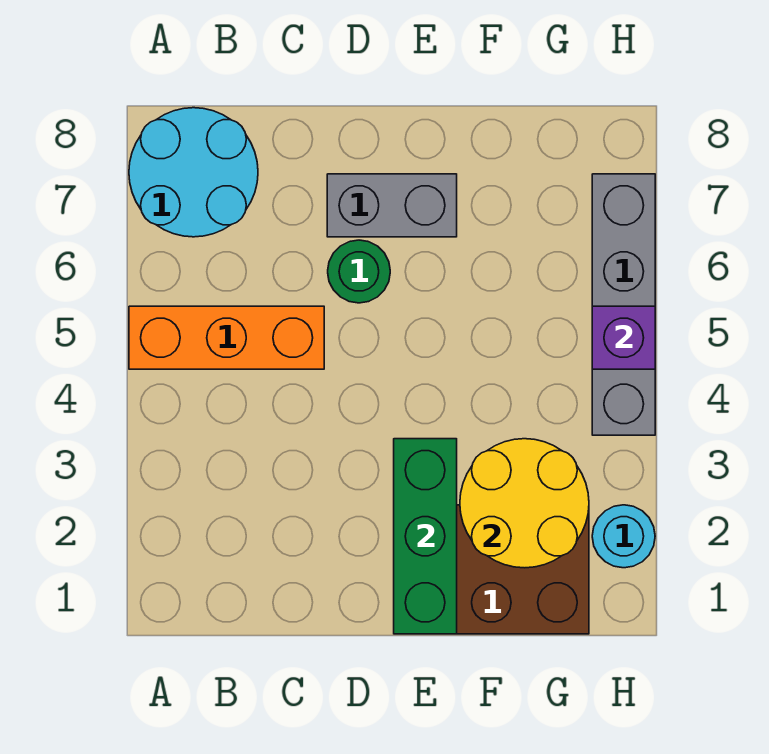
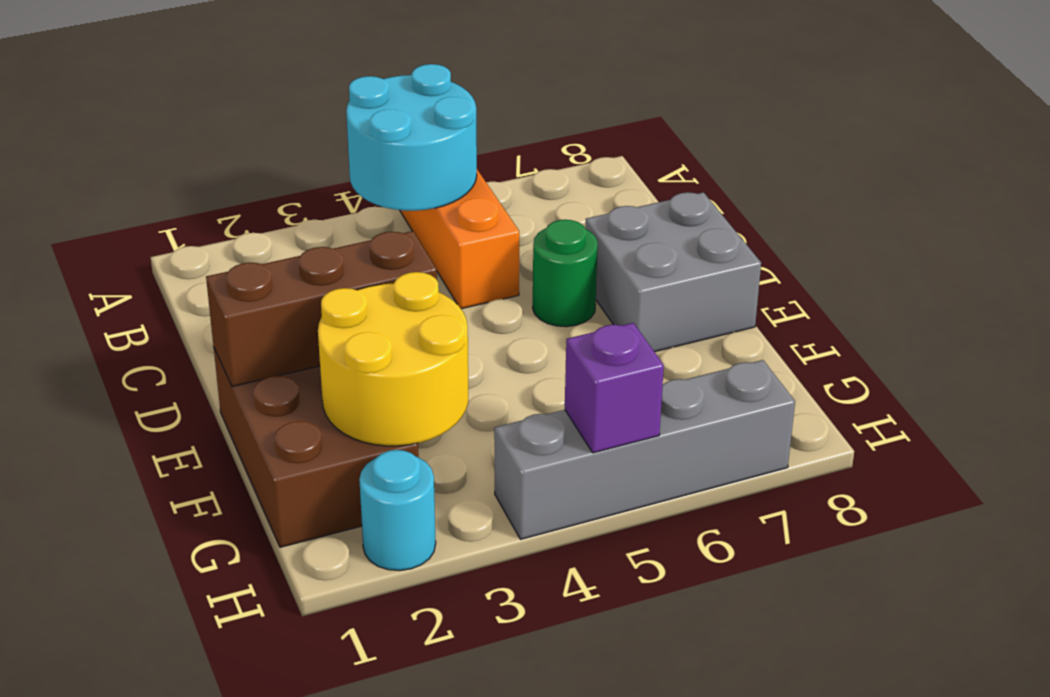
cyan round brick A7:B8 level 1 -> cyan round brick A4:B5 level 2
grey brick D7:E7 level 1 -> grey brick D7:E8 level 1
green brick E1:E3 level 2 -> brown brick E1:E3 level 2

